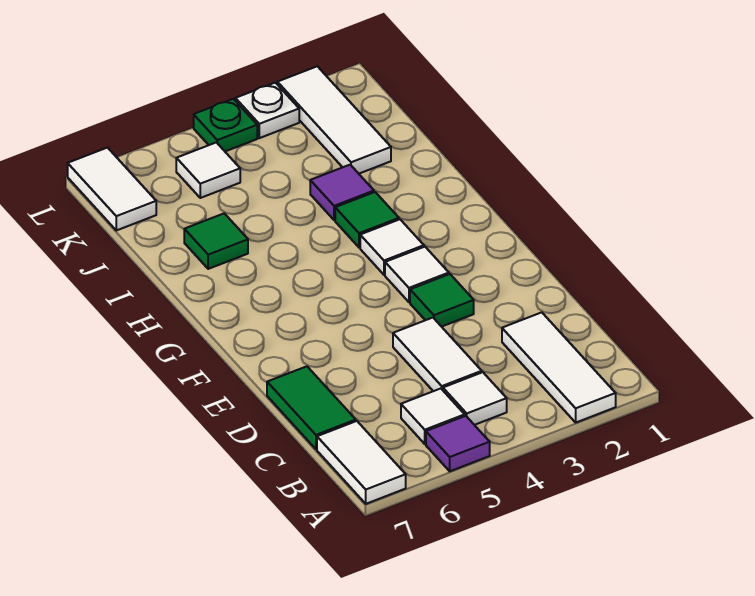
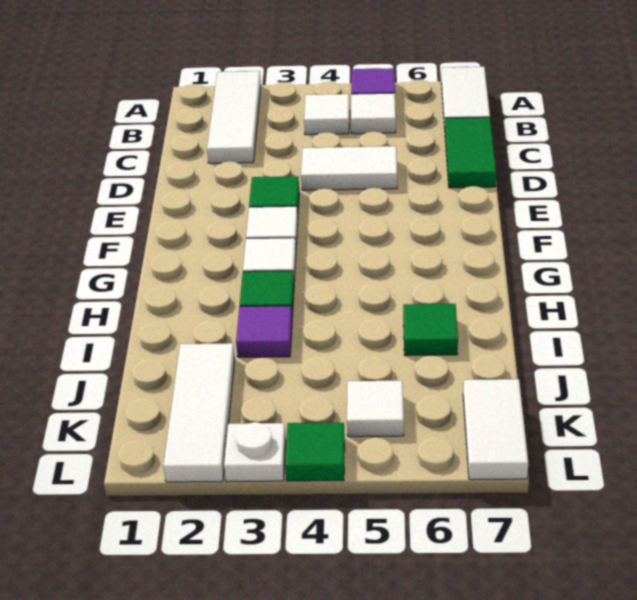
white tile C4:D4 level 1 -> white tile D4:D5 level 1
green plate L4 level 1 -> green tile L4 level 1

